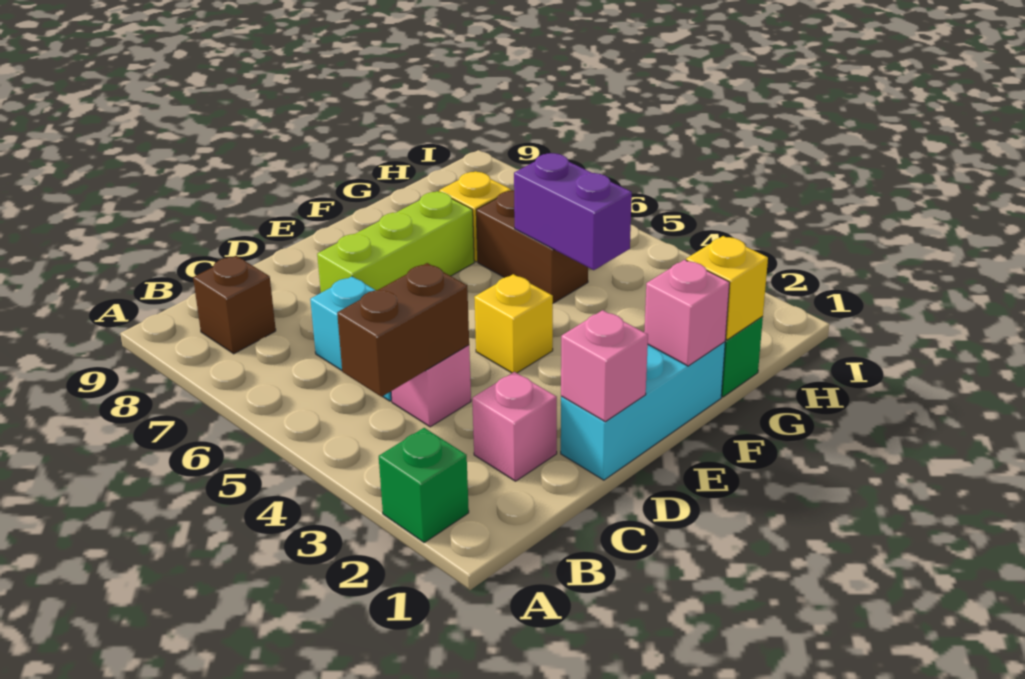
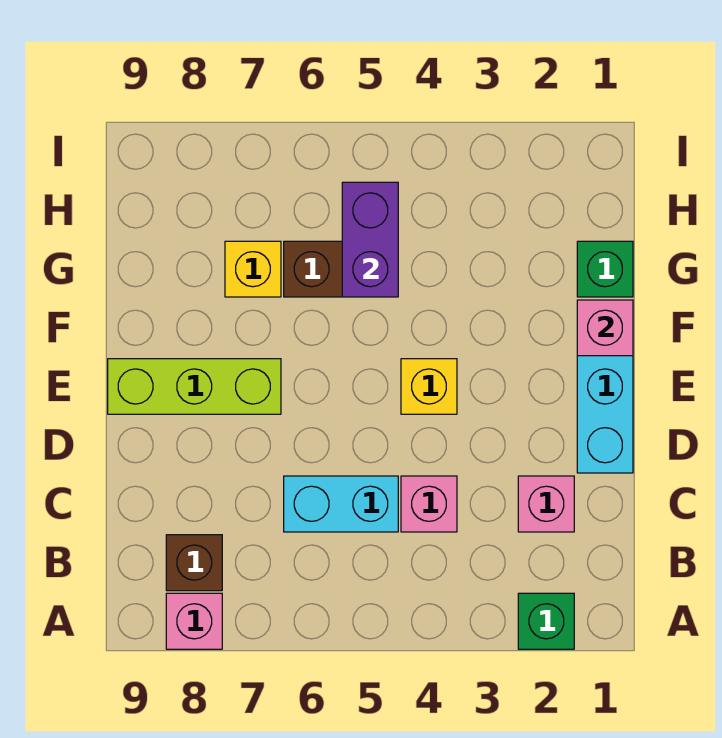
brown brick B4:C4 level 2 -> none
pink brick D1 level 2 -> pink brick A8 level 1
lime brick D7:F7 level 1 -> lime brick E7:E9 level 1
yellow brick G1 level 2 -> none
purple brick G4:G5 level 2 -> purple brick G5:H5 level 2

